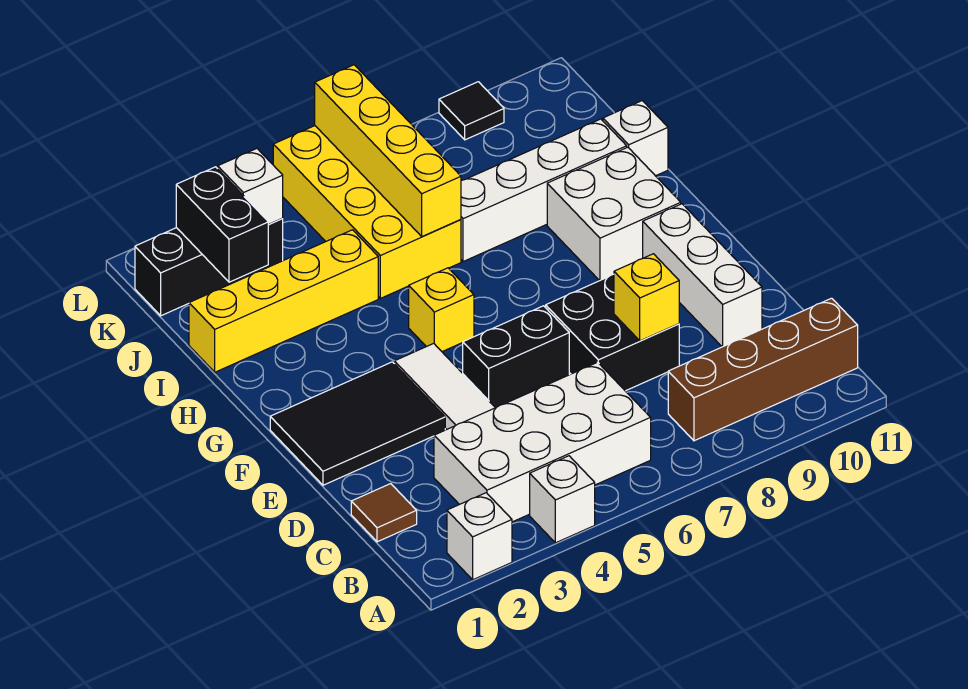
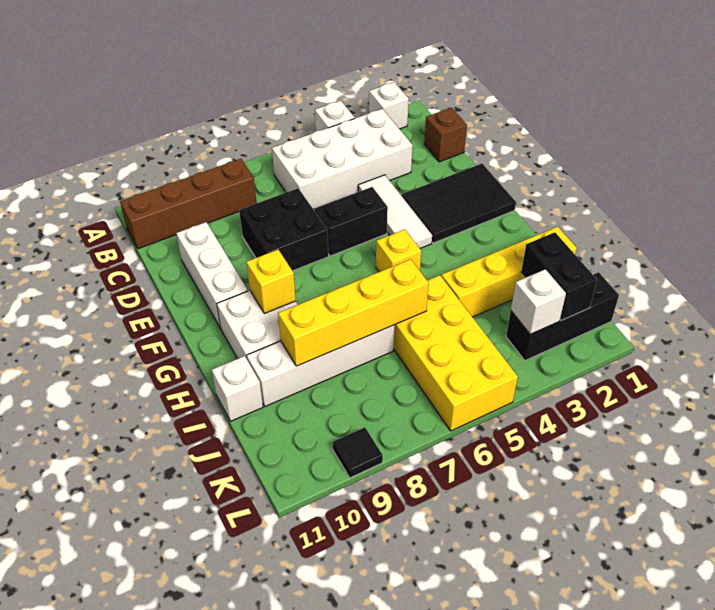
brown tile C1 level 1 -> brown brick C1 level 1
yellow brick D8 level 2 -> yellow brick G9 level 2
yellow brick I6:L6 level 2 -> yellow brick I6:I9 level 2

